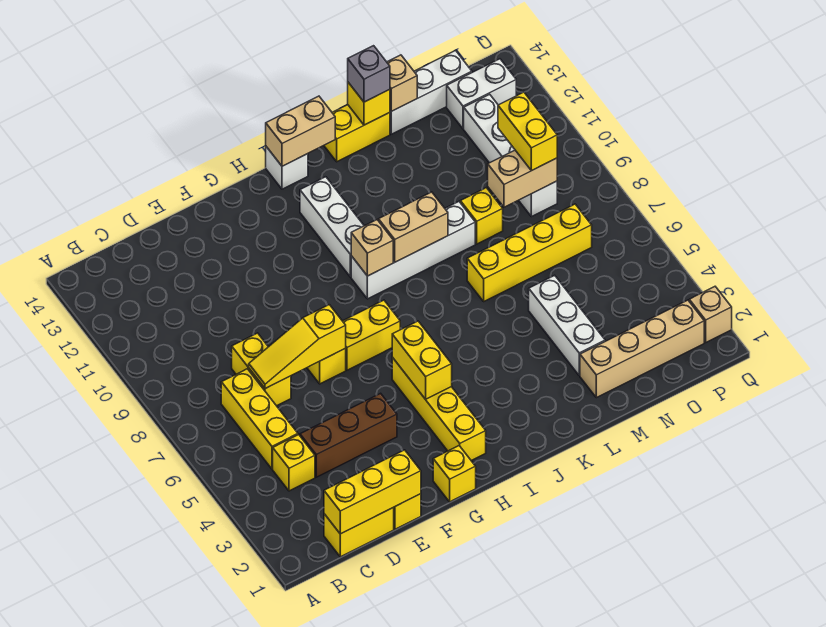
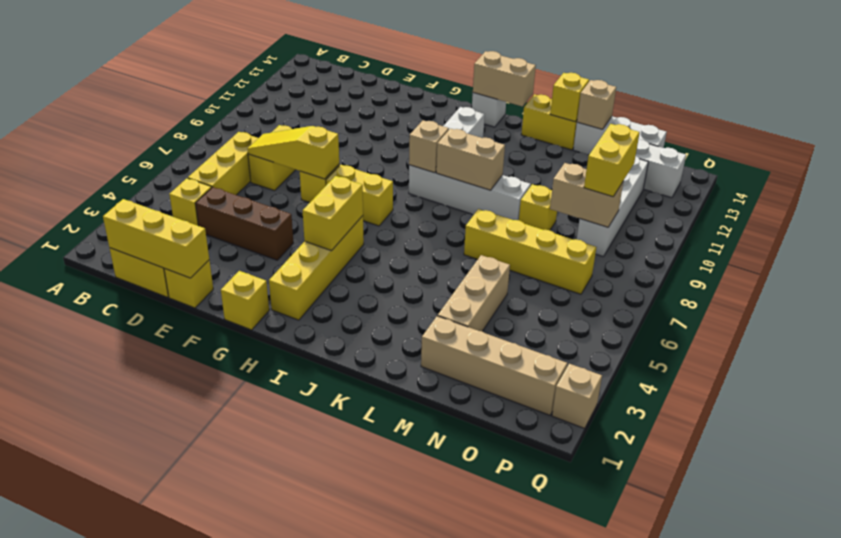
grey brick L14 level 3 -> none
white brick M3:M5 level 1 -> tan brick M3:M5 level 1

